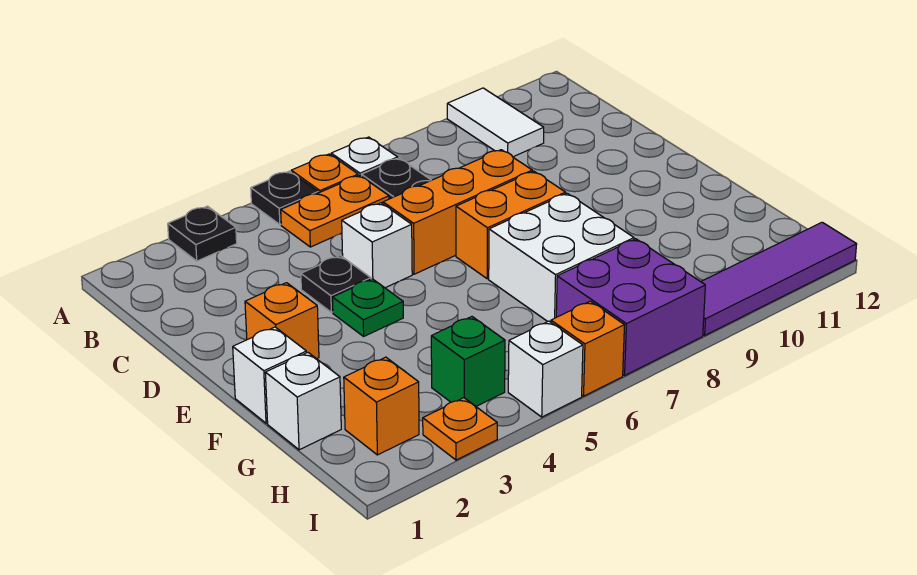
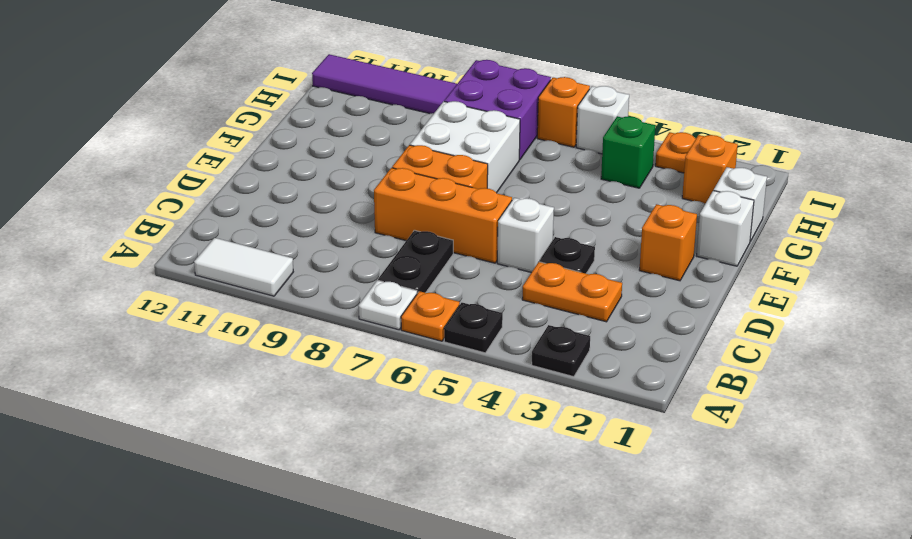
white tile A10:B10 level 1 -> white tile A10:A11 level 1
orange plate B5:B6 level 1 -> orange plate C3:C4 level 1
green plate E4 level 1 -> none

